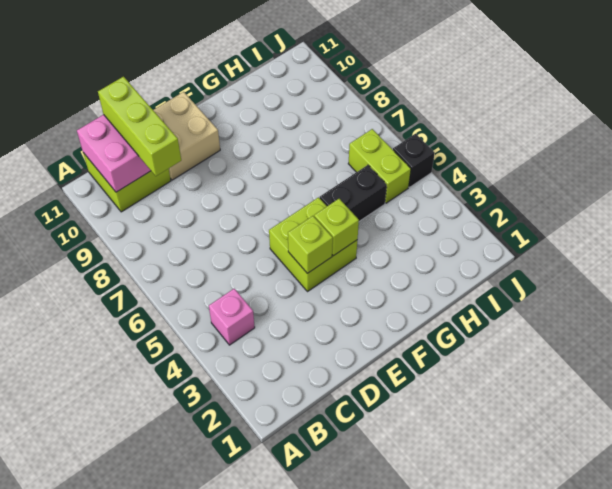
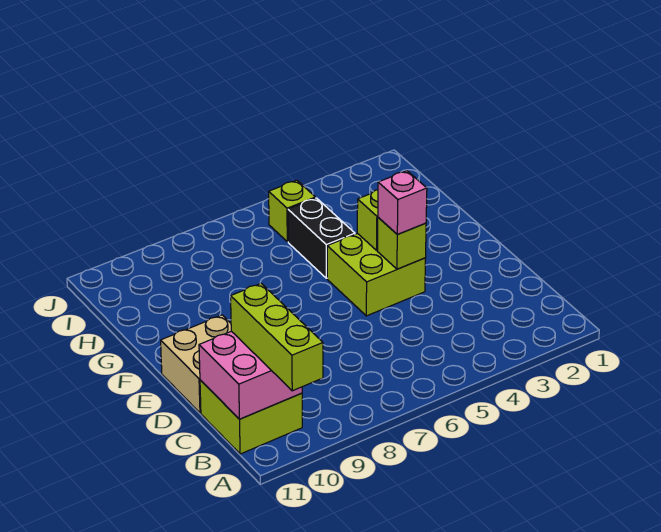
pink brick B4 level 1 -> pink brick E4 level 3
lime brick C9:C11 level 3 -> lime brick A10:C10 level 3
lime brick I5:I6 level 1 -> lime brick I5 level 1
black brick J5 level 1 -> none

